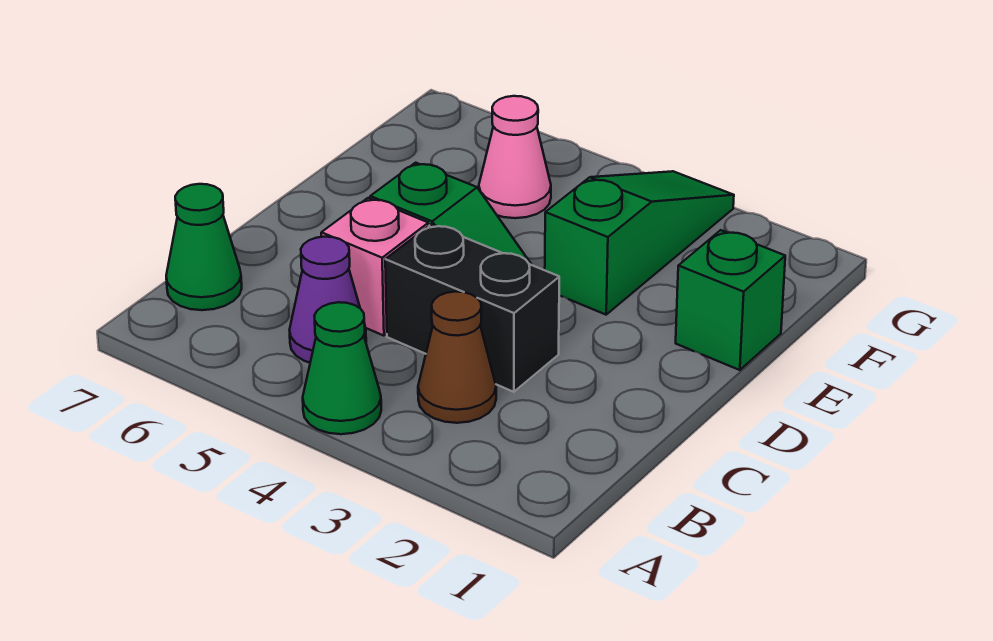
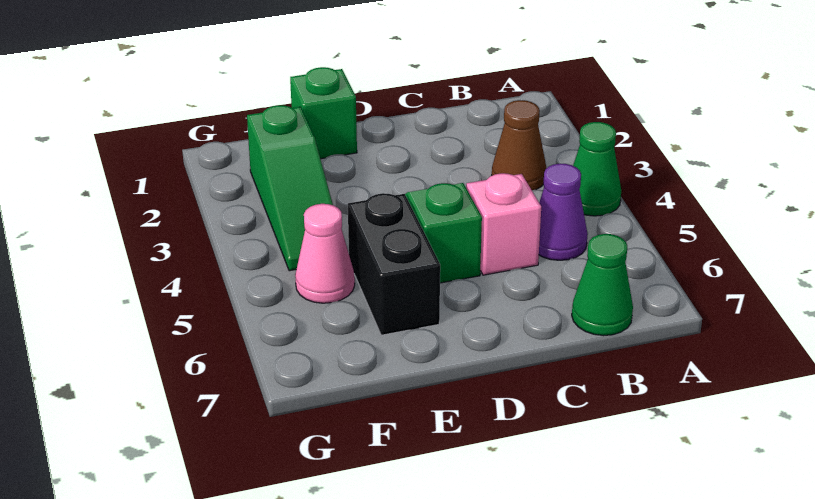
black brick C3:C4 level 1 -> black brick E5:E6 level 1
green slope E3:G3 level 1 top E -> green slope F2:F4 level 1 top 2

